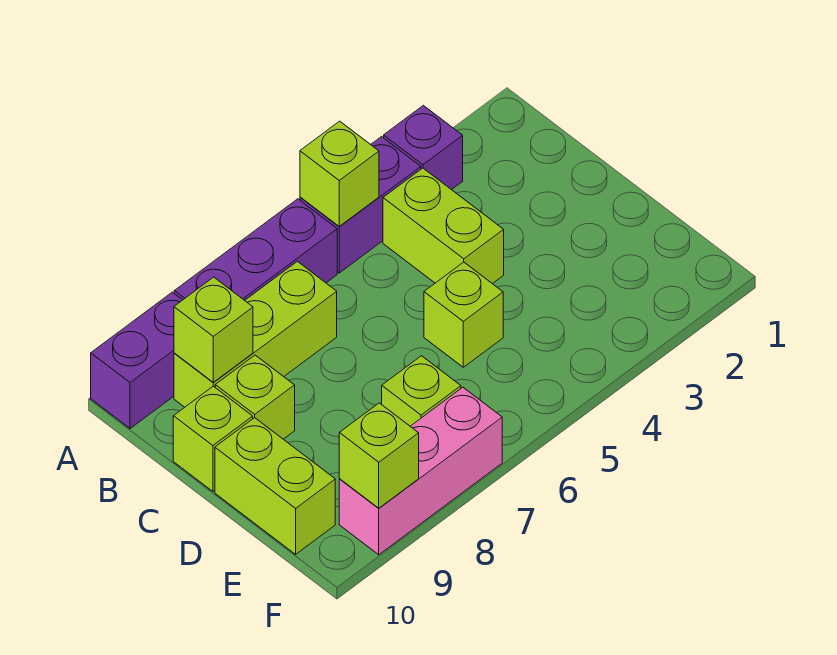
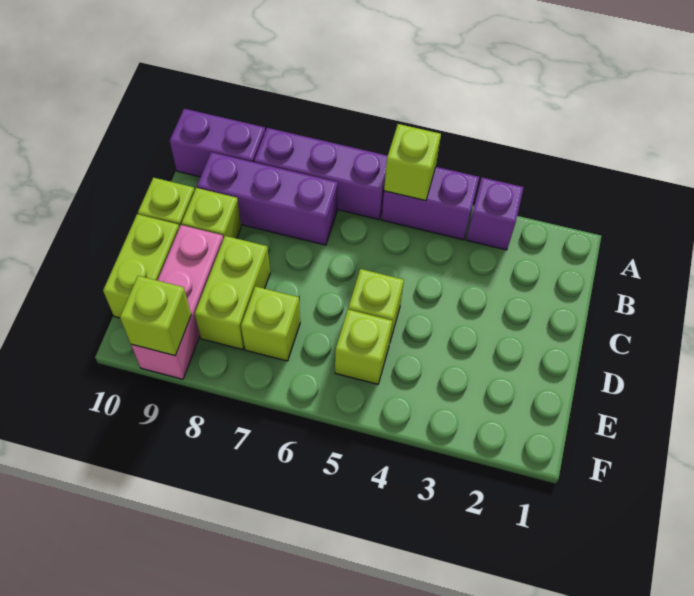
lime brick B4:C4 level 1 -> lime brick D8:E8 level 1
lime brick B7:B9 level 1 -> purple brick B7:B9 level 1
lime brick B9 level 2 -> lime brick E5 level 1
pink brick F7:F9 level 1 -> pink brick D9:F9 level 1

